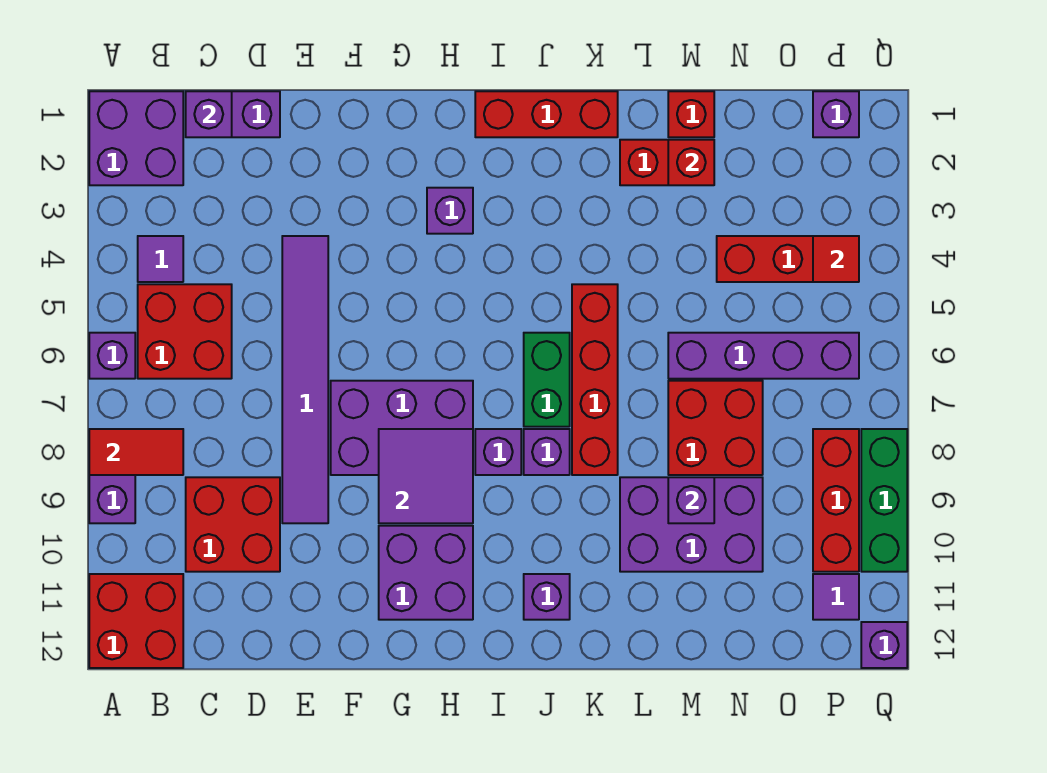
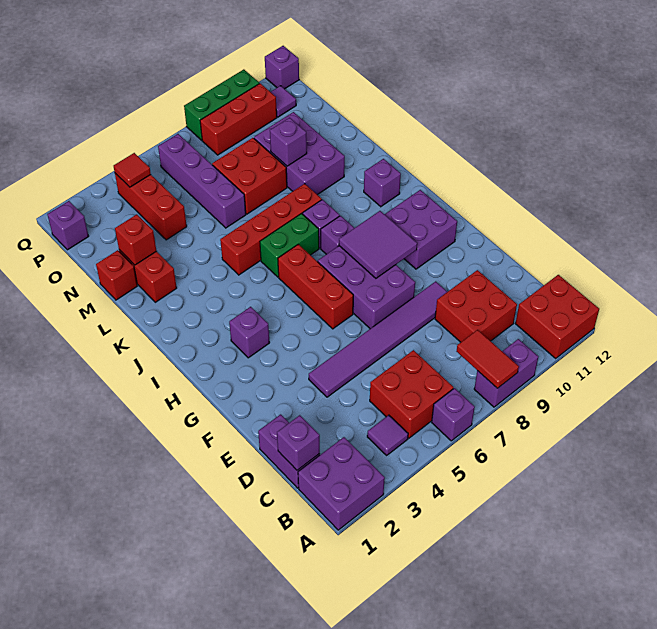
red brick I1:K1 level 1 -> red brick G6:I6 level 1

